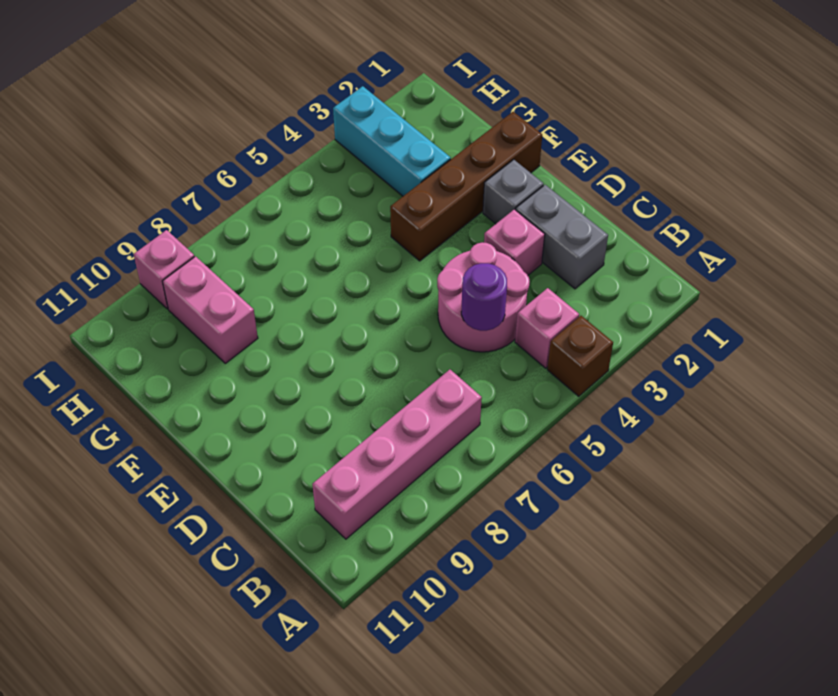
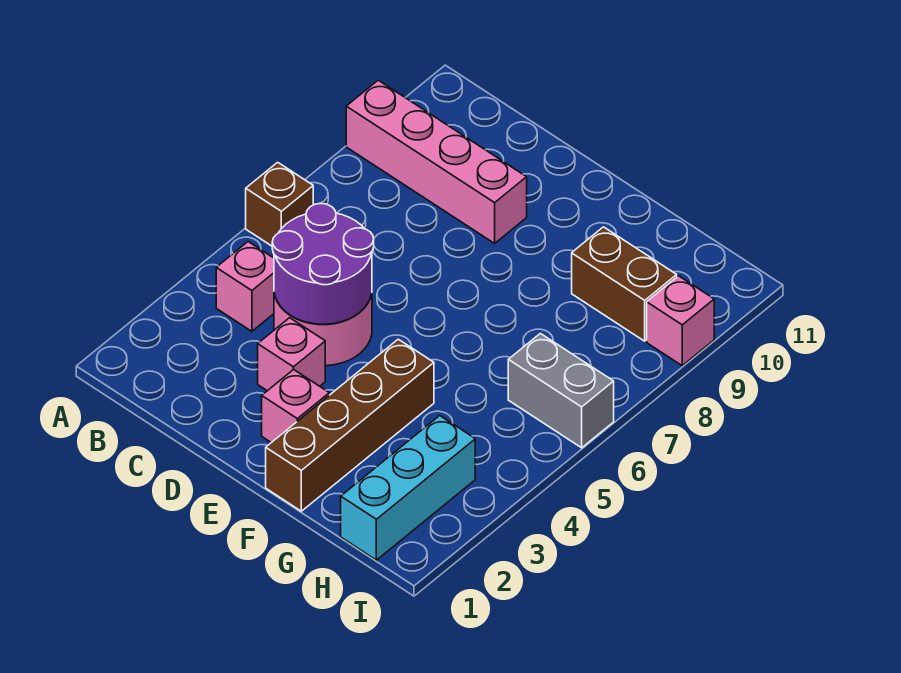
brown brick A4 level 1 -> brown brick A6 level 1
pink brick B7:B10 level 1 -> pink brick A9:D9 level 1
grey brick C2:D2 level 1 -> grey brick H6:I6 level 1
purple round brick C5 level 2 -> purple round brick C4:D5 level 2
grey brick E2 level 1 -> pink brick E2 level 1
cyan brick G3:I3 level 1 -> cyan brick H1:H3 level 1
pink brick G9:H9 level 1 -> brown brick G9:H9 level 1

